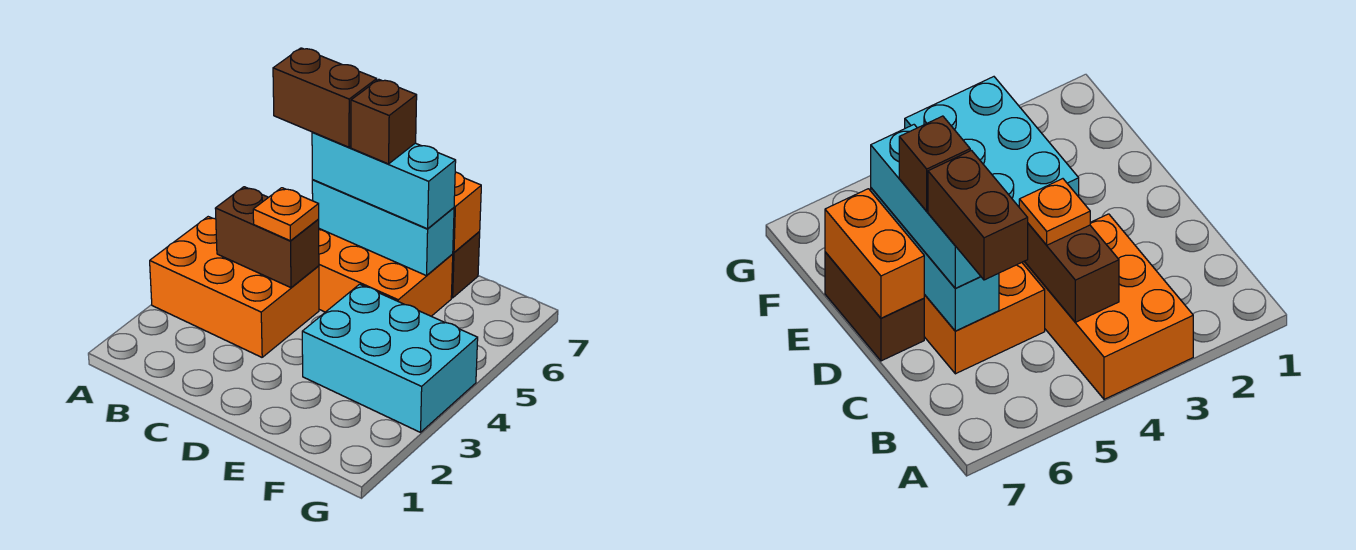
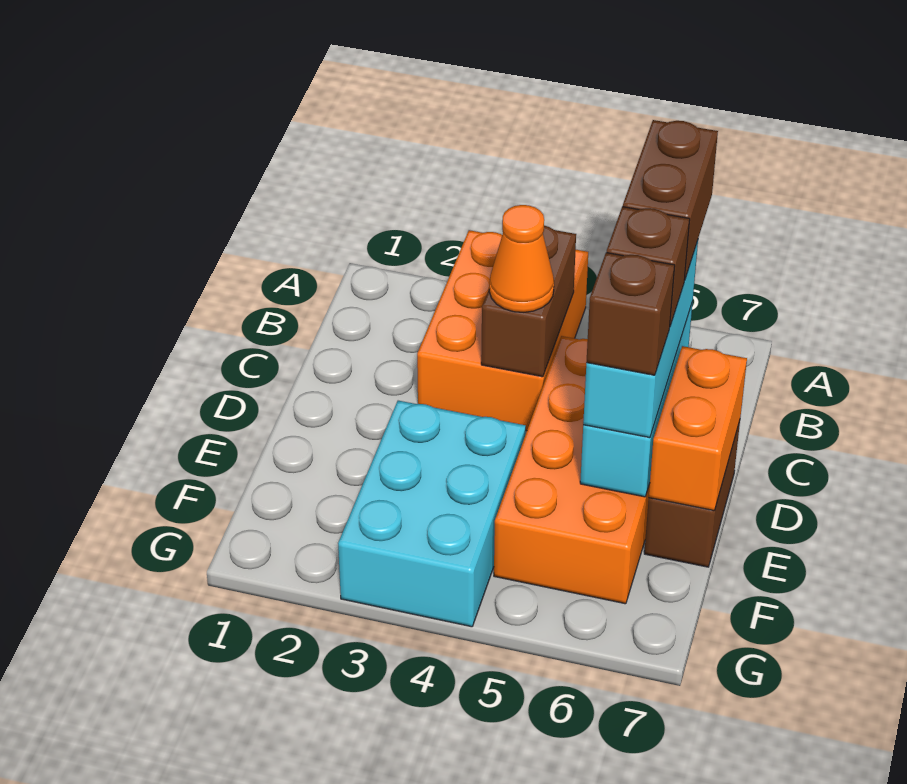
orange plate C4 level 3 -> orange cone C4 level 3
orange brick C5:E6 level 1 -> orange brick C5:F6 level 1
none -> brown brick E6 level 4

